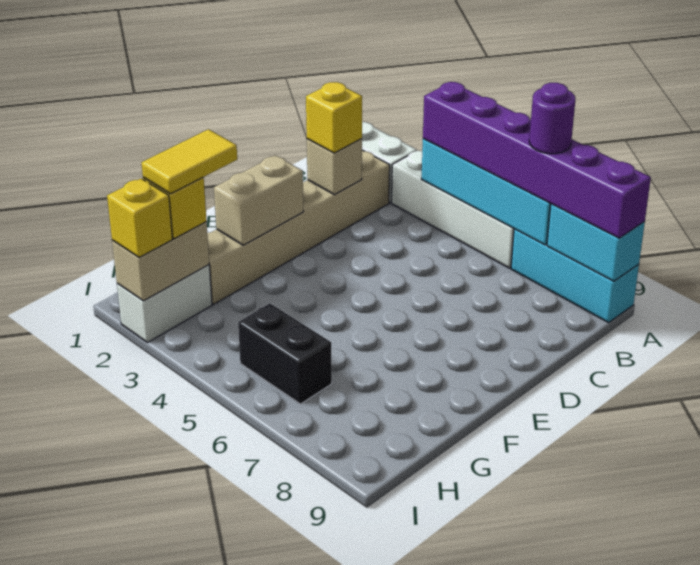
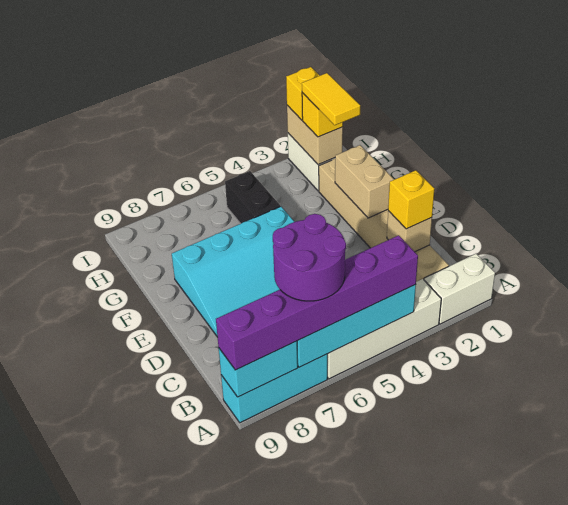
purple round brick A7 level 4 -> purple round brick A6:B7 level 4
none -> cyan slope D5:F8 level 1 top F
black brick H5:H6 level 1 -> black brick G5:H5 level 1

